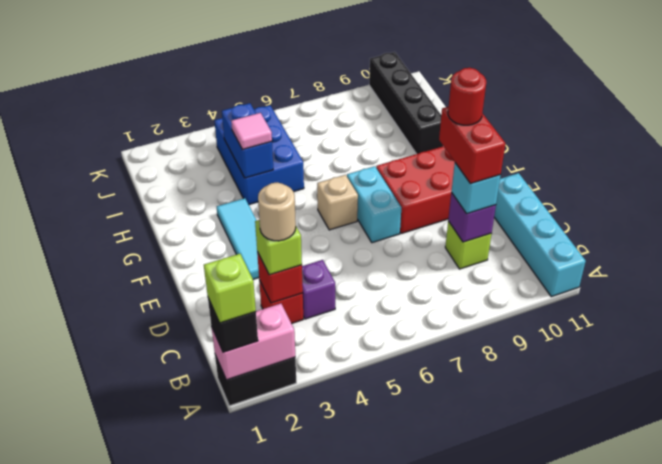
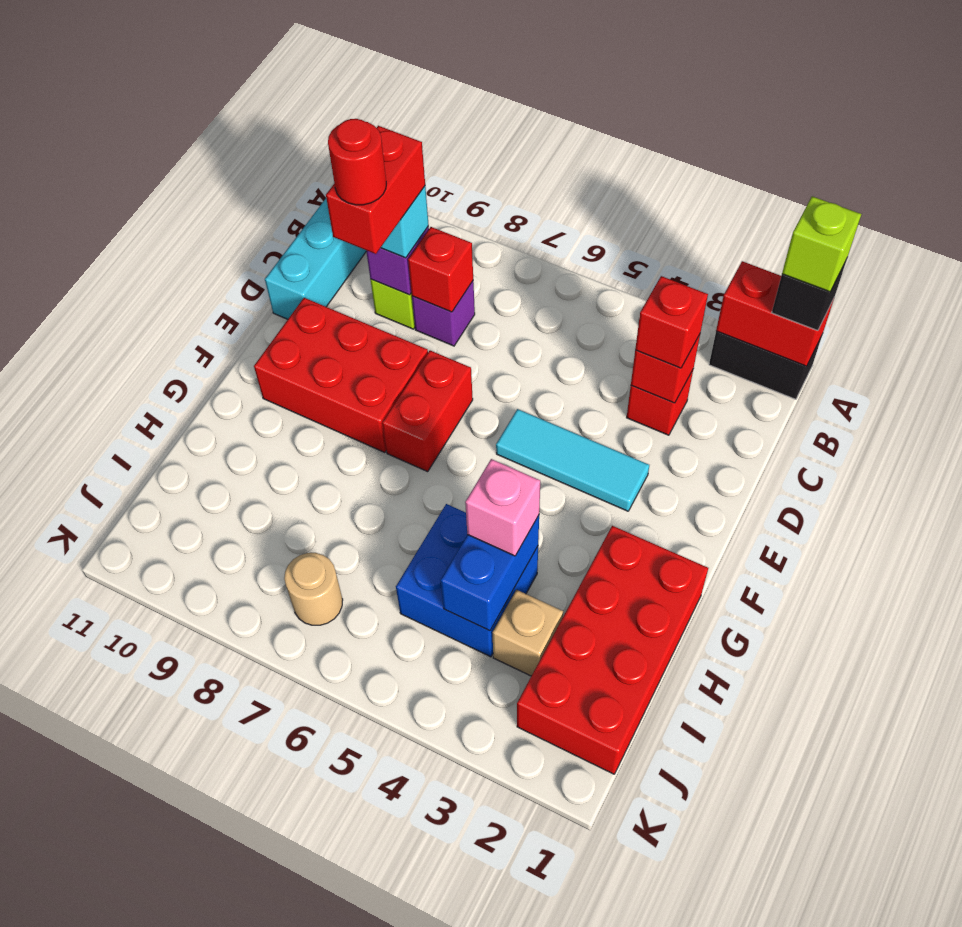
pink brick A1:A2 level 2 -> red brick A1:A2 level 2
lime brick C3 level 3 -> red brick C3 level 3
tan round brick C3 level 4 -> tan round brick J7 level 1
purple brick C4 level 1 -> purple brick C8 level 1
none -> red brick C8 level 2
cyan tile E3:G3 level 1 -> cyan tile E3:E5 level 1
cyan brick E7:F7 level 1 -> red brick E7:F7 level 1
tan brick F6 level 1 -> tan brick I3 level 1
none -> red brick G1:J2 level 1
blue brick H4:J5 level 1 -> blue brick H4:I5 level 1
pink tile H4 level 3 -> pink brick H4 level 3
black brick H10:K10 level 1 -> none

